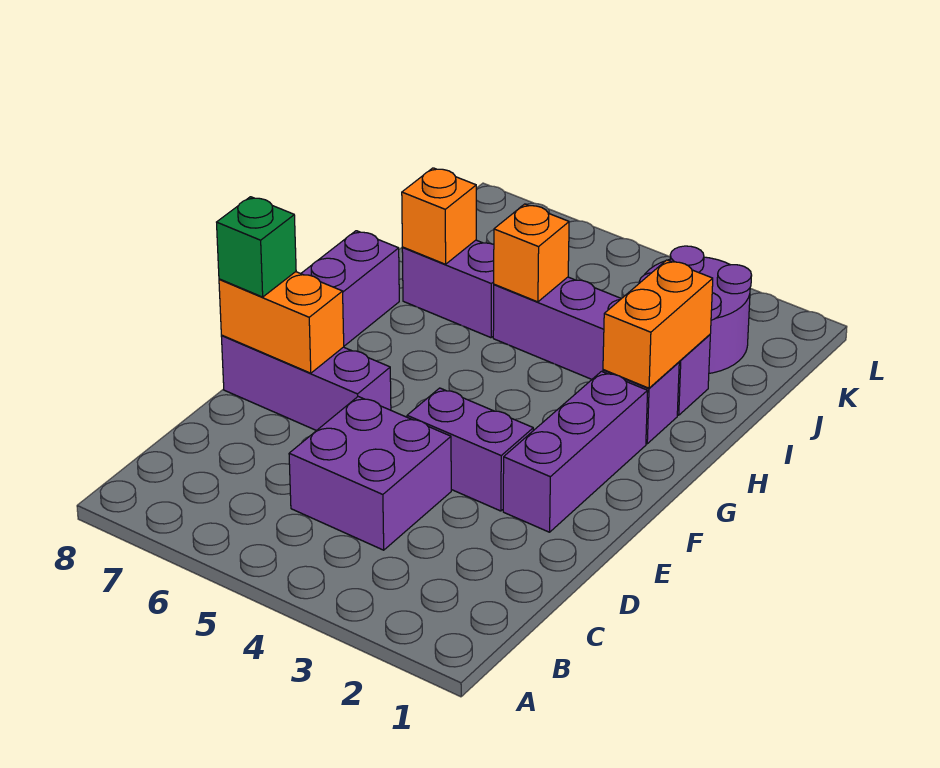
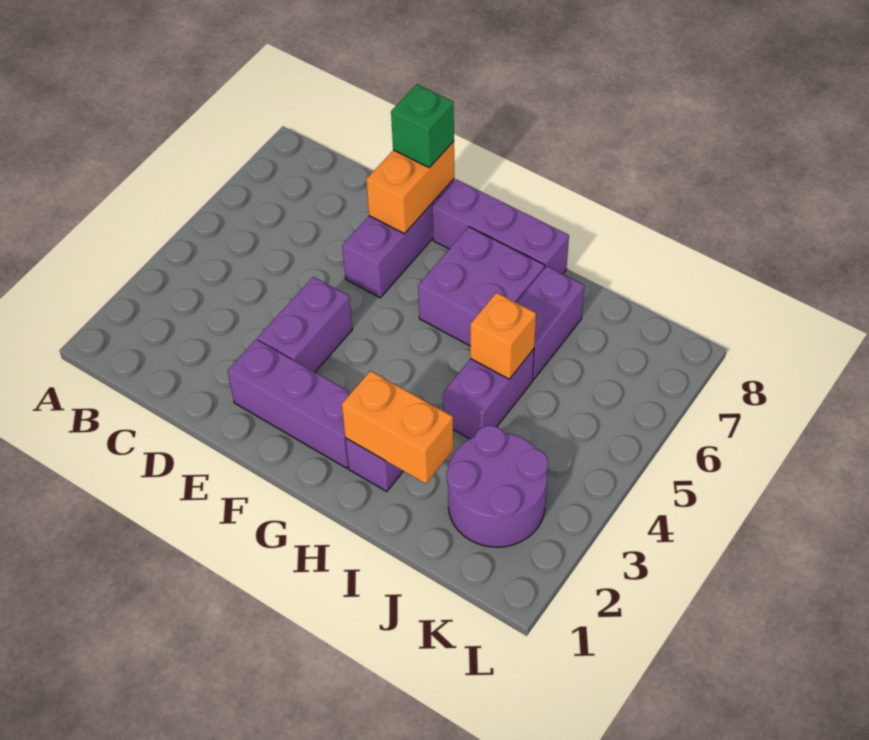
purple brick C4:D5 level 1 -> purple brick G6:H7 level 1
purple brick I2:I5 level 1 -> purple brick I4:I5 level 1
orange brick I7 level 2 -> none

